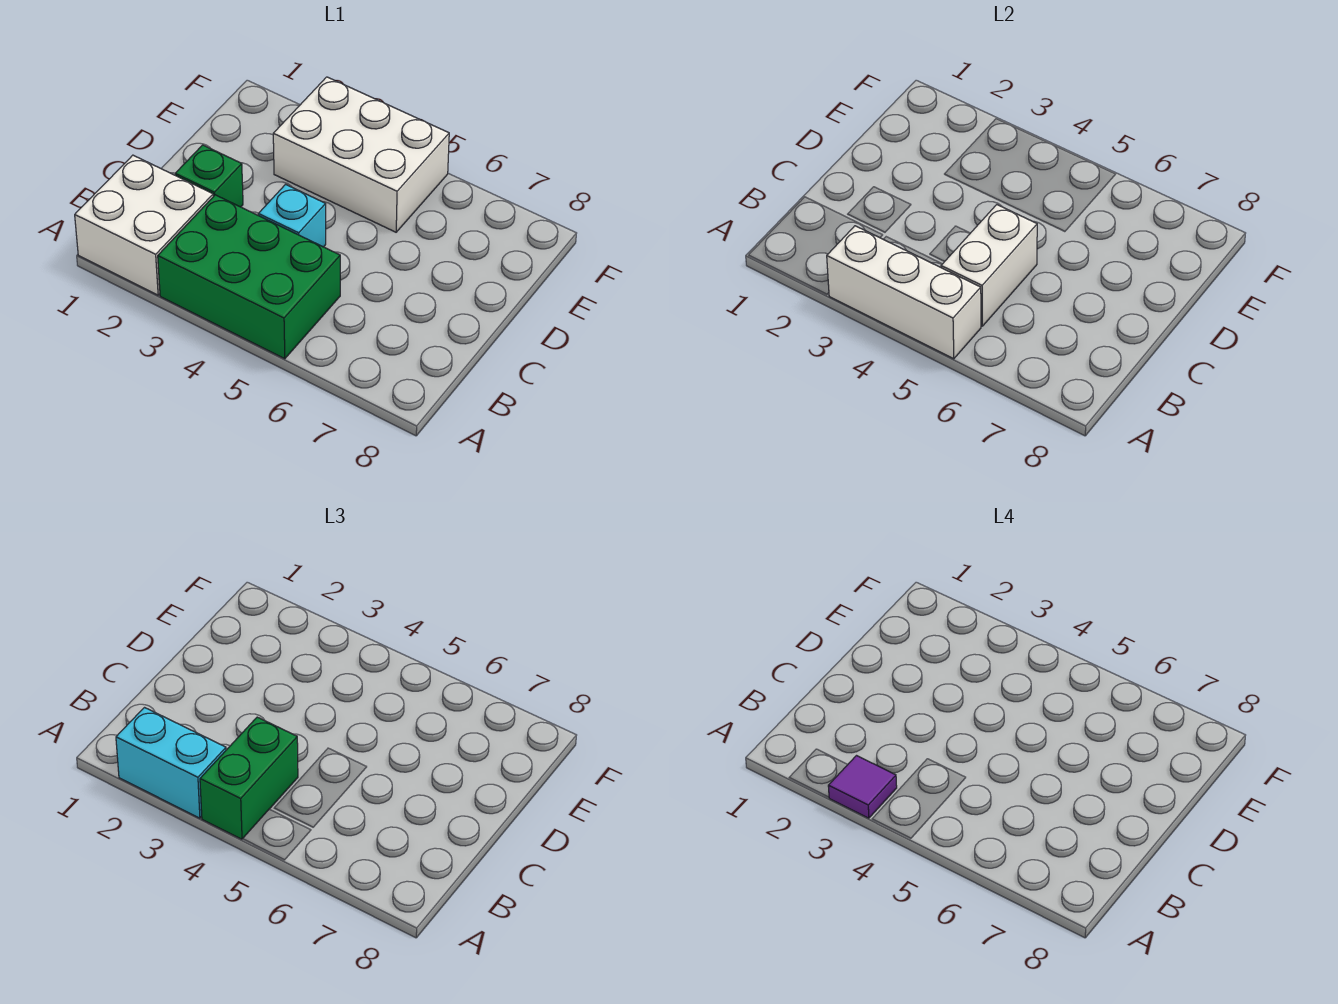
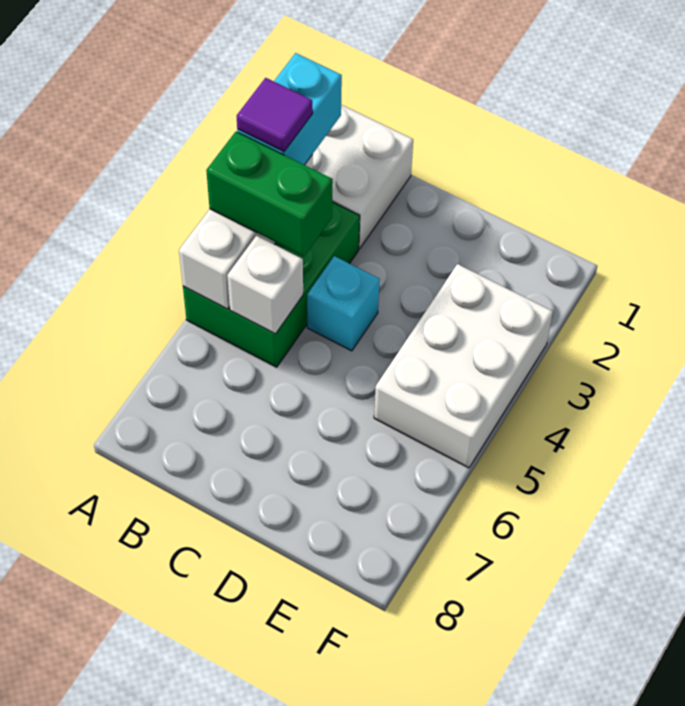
white brick B5:C5 level 2 -> white brick B5 level 2
green brick C2 level 1 -> none

